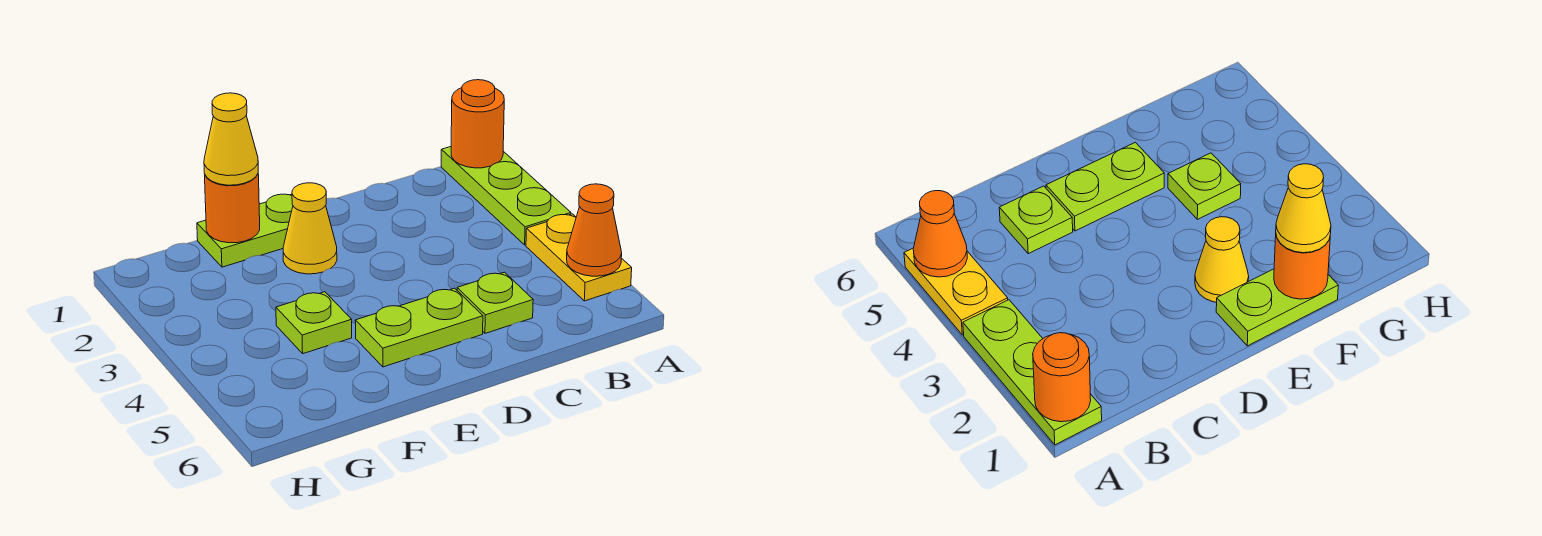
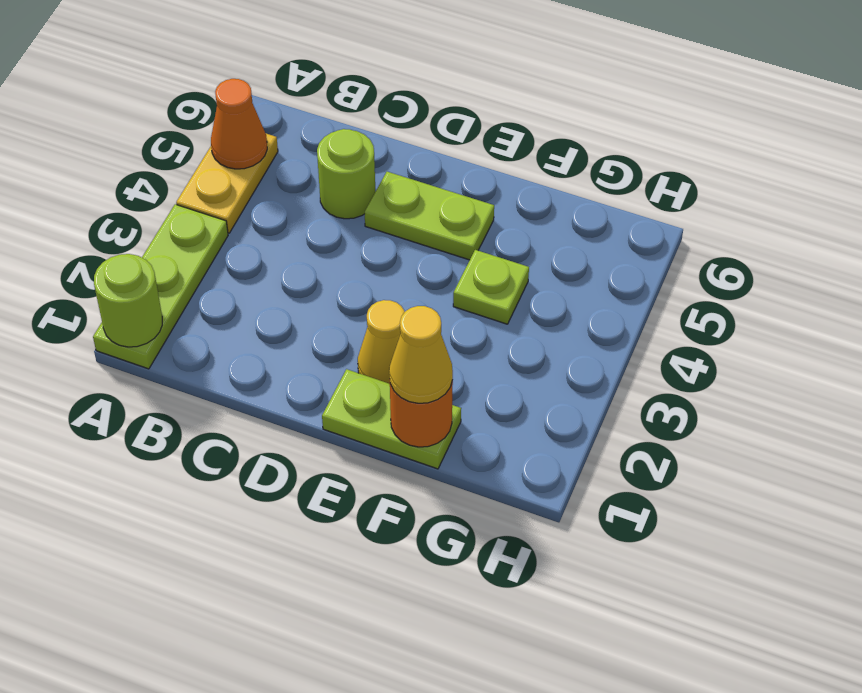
orange round brick A1 level 2 -> lime round brick A1 level 2
lime plate C5 level 1 -> lime round brick C5 level 1

